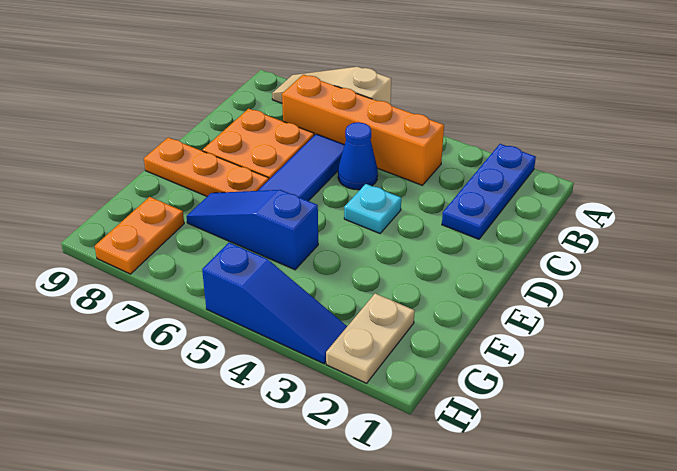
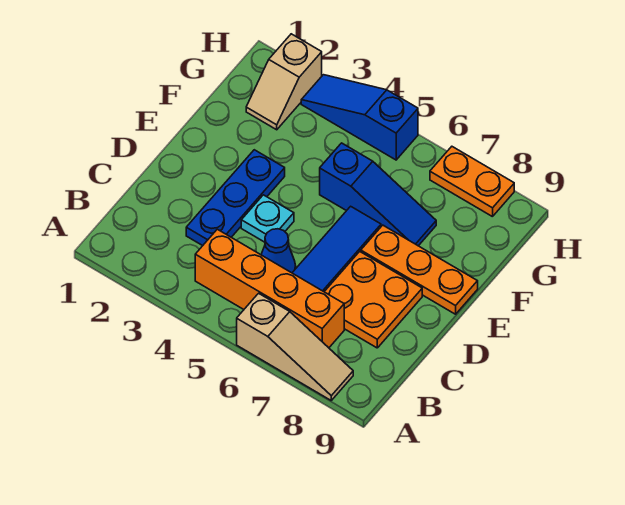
blue plate A2:C2 level 1 -> blue plate C3:E3 level 1
tan plate G2:H2 level 1 -> tan slope G2:H2 level 1 top H
orange plate G8:H8 level 1 -> orange plate H7:H8 level 1

